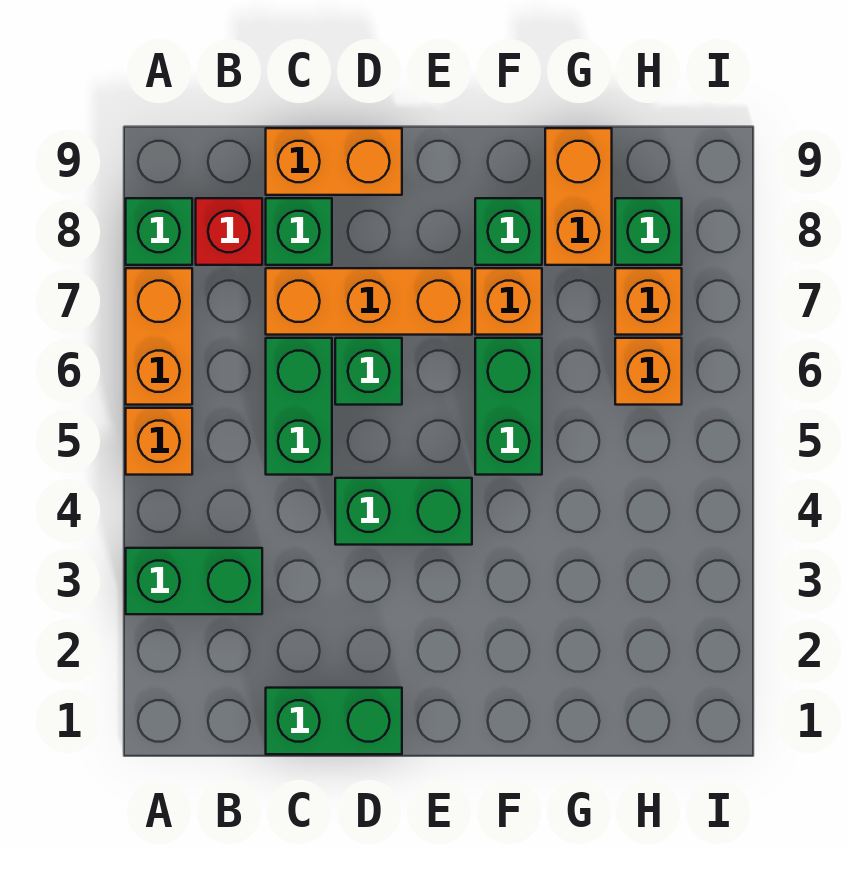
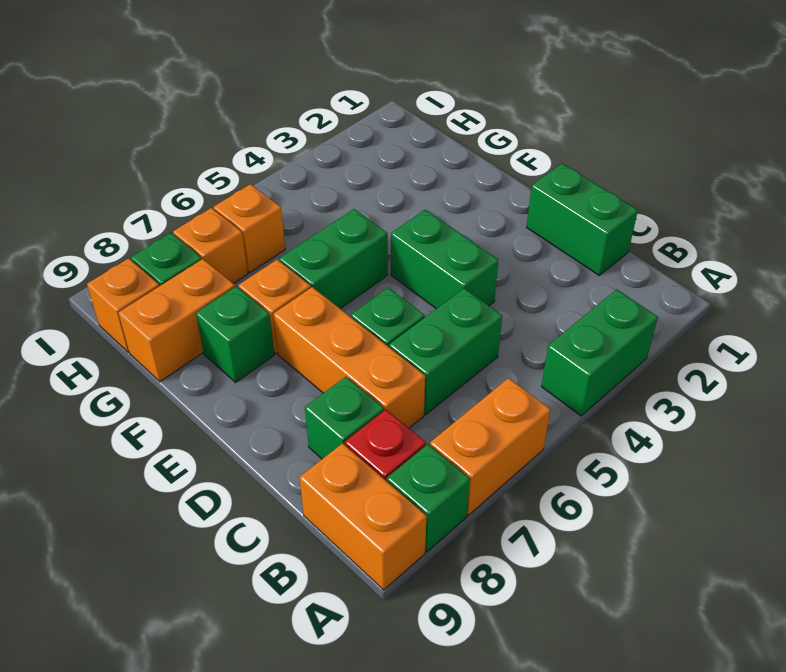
green brick A3:B3 level 1 -> green brick A3:A4 level 1
orange brick A5 level 1 -> orange brick H9 level 1
orange brick C9:D9 level 1 -> orange brick A9:B9 level 1

